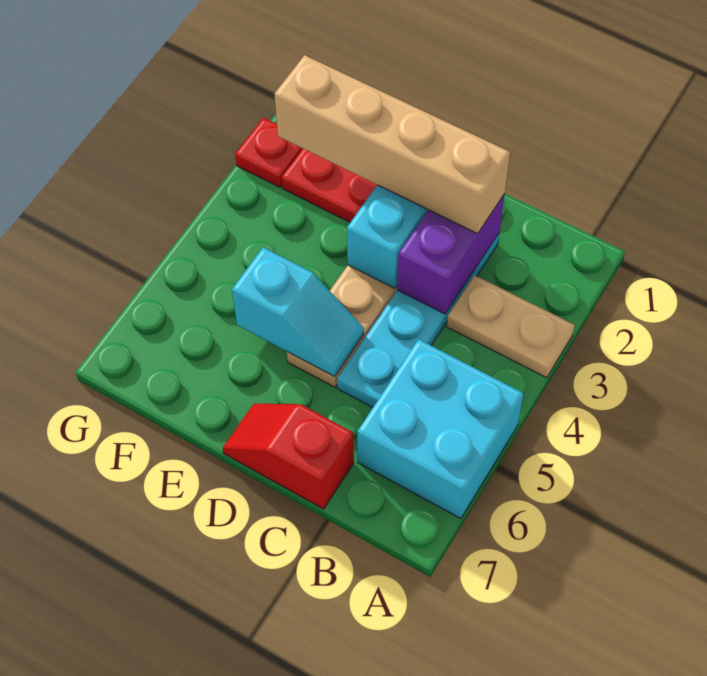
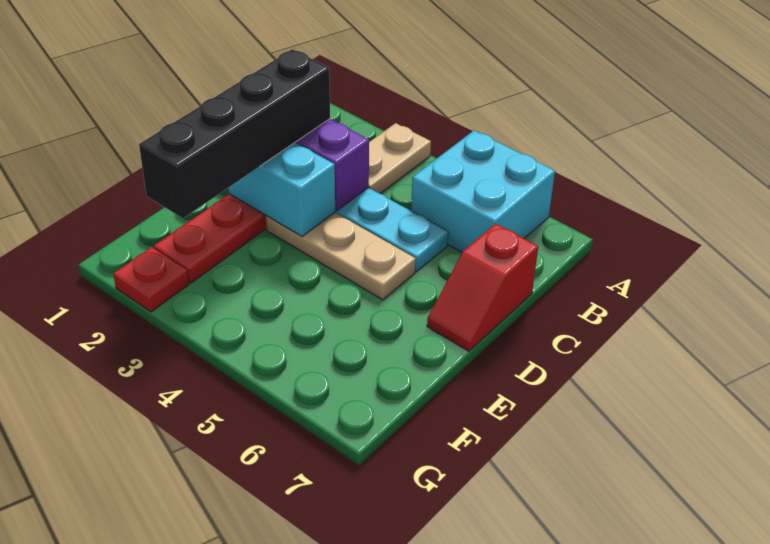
tan brick C2:F2 level 3 -> black brick C2:F2 level 3
cyan slope D5:E5 level 2 top E -> none

